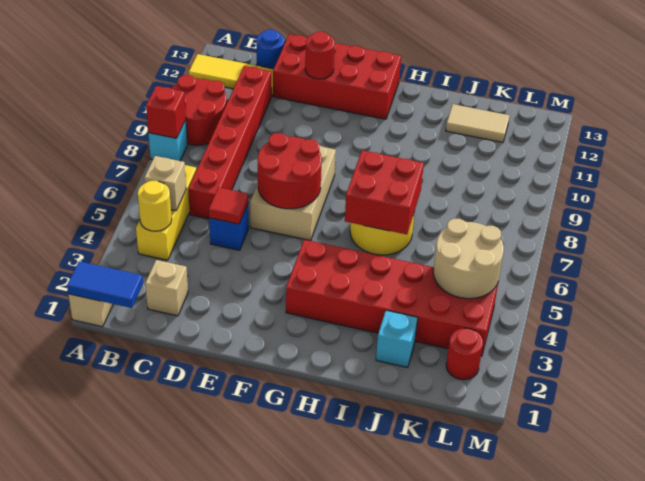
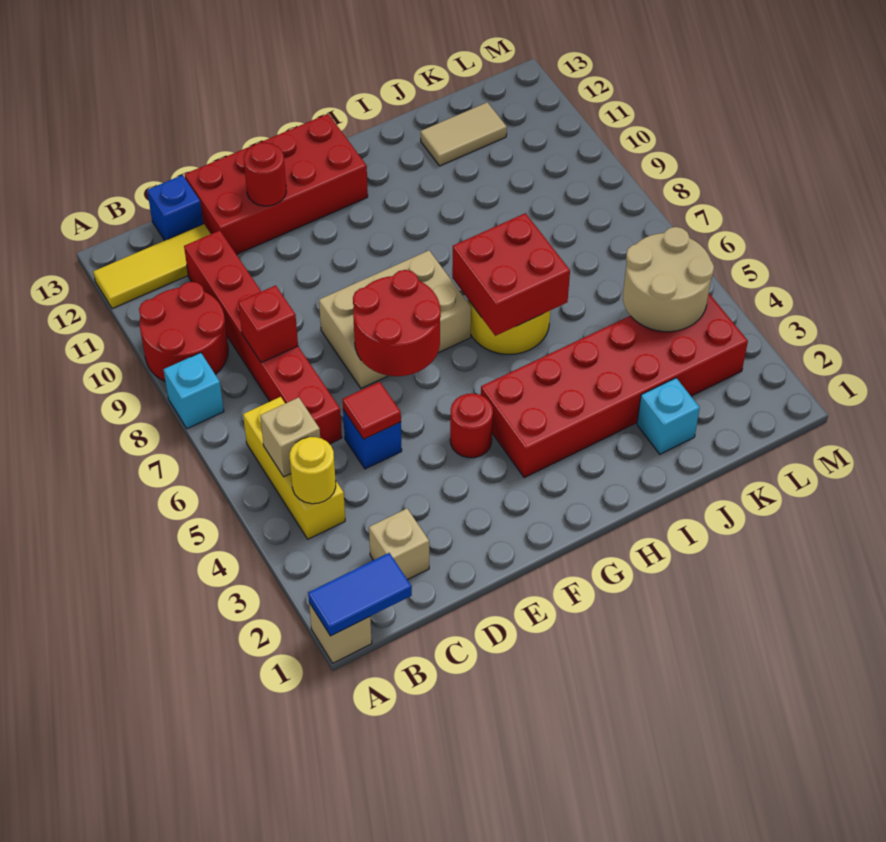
red brick A8 level 2 -> red brick C8 level 2
blue round brick C13 level 1 -> blue brick C13 level 1
tan brick E6:F8 level 1 -> tan brick E7:G8 level 1
red round brick L2 level 1 -> red round brick F4 level 1

